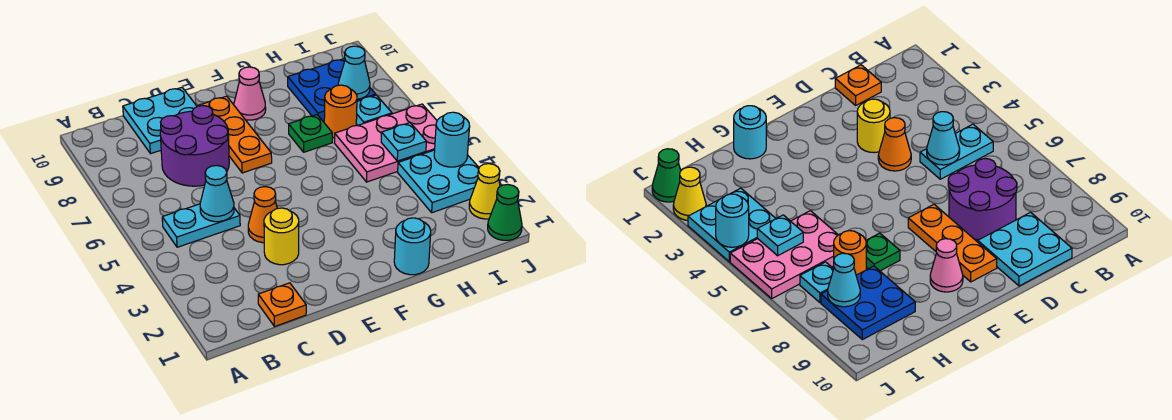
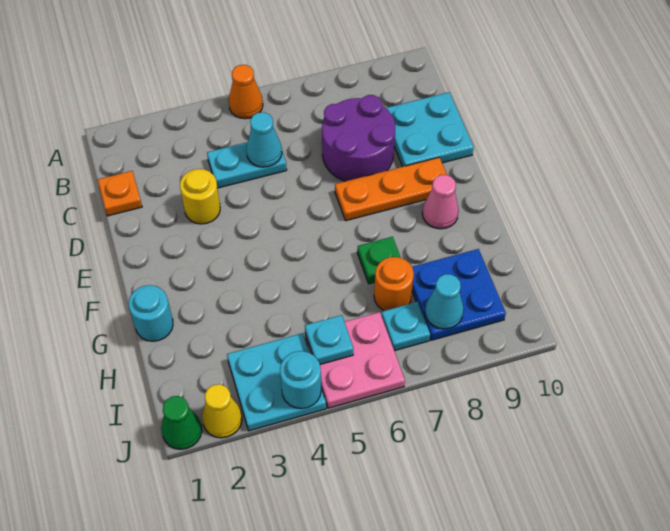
cyan plate B5:C5 level 1 -> cyan plate C4:C5 level 1
orange cone D4 level 1 -> orange cone A5 level 1
pink plate H5:J6 level 1 -> pink plate I5:J6 level 1

